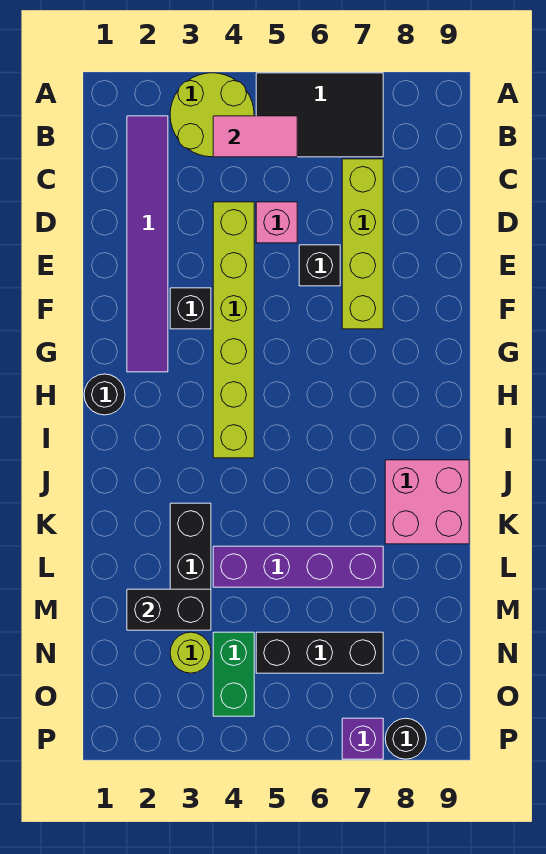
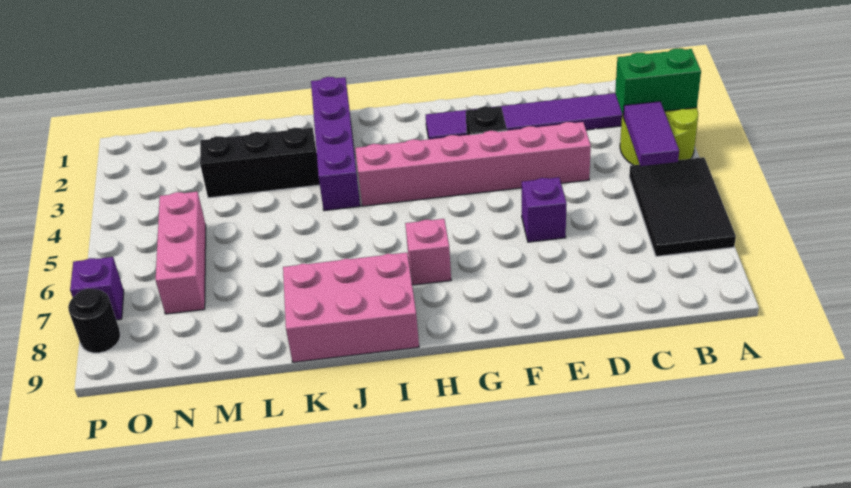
pink tile B4:B5 level 2 -> purple tile B4:B5 level 2
lime brick C7:F7 level 1 -> none
lime brick D4:I4 level 1 -> pink brick D4:I4 level 1
pink brick D5 level 1 -> pink brick H7 level 1
black brick E6 level 1 -> purple brick E6 level 1
black round brick H1 level 1 -> none
pink brick J8:K9 level 1 -> pink brick I8:K9 level 1
purple brick L4:L7 level 1 -> purple brick J1:J4 level 1
black brick M2:M3 level 2 -> none
lime round brick N3 level 1 -> none
green brick N4:O4 level 1 -> green brick A3:B3 level 2
black brick N5:N7 level 1 -> pink brick N5:N7 level 1

